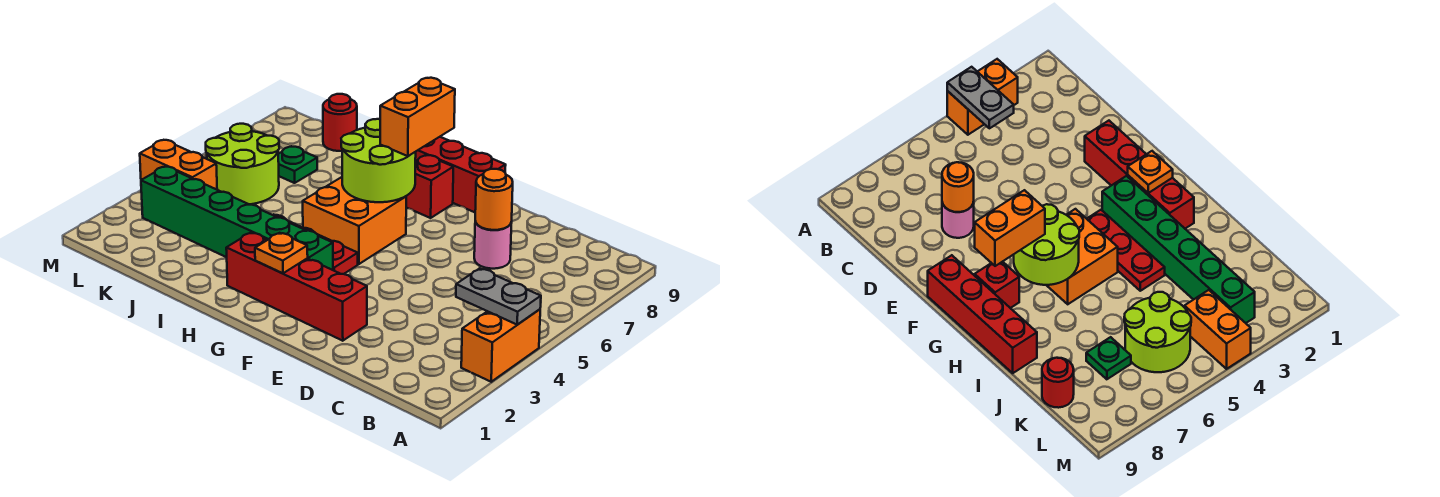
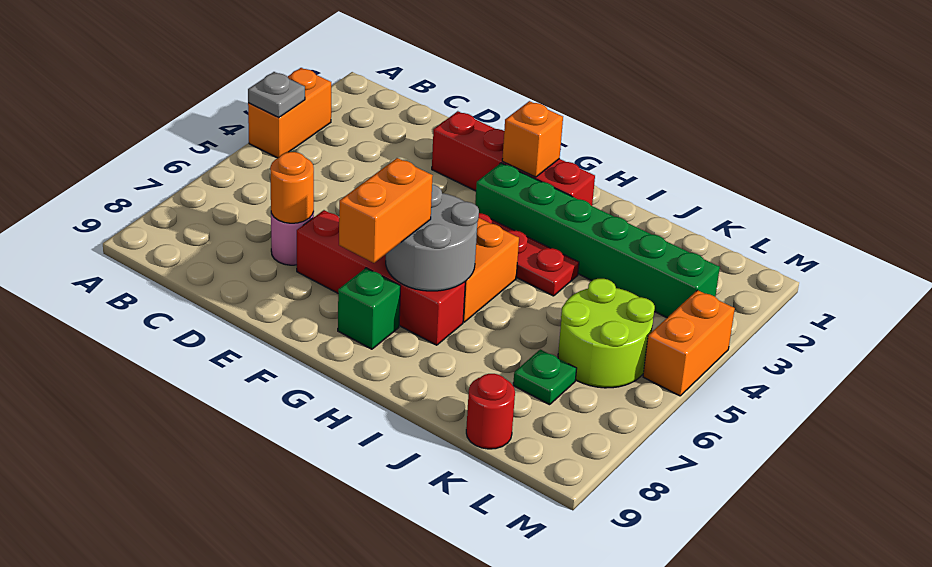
grey plate A4:B4 level 2 -> grey plate A4 level 2
red brick F9:I9 level 1 -> red brick E7:H7 level 1
orange plate G2 level 2 -> orange brick G2 level 2
lime round brick G6:H7 level 2 -> grey round brick G6:H7 level 2
red brick G8 level 1 -> green brick G8 level 1
orange brick L4:M4 level 1 -> orange brick M4:M5 level 1

